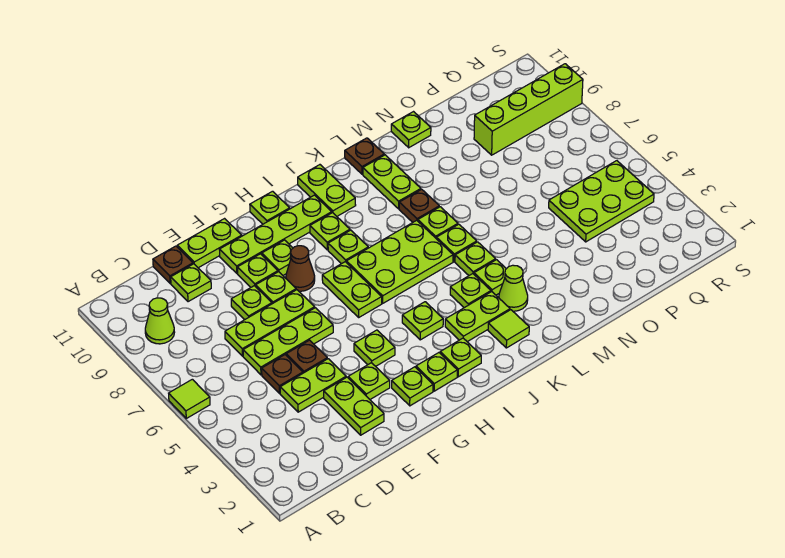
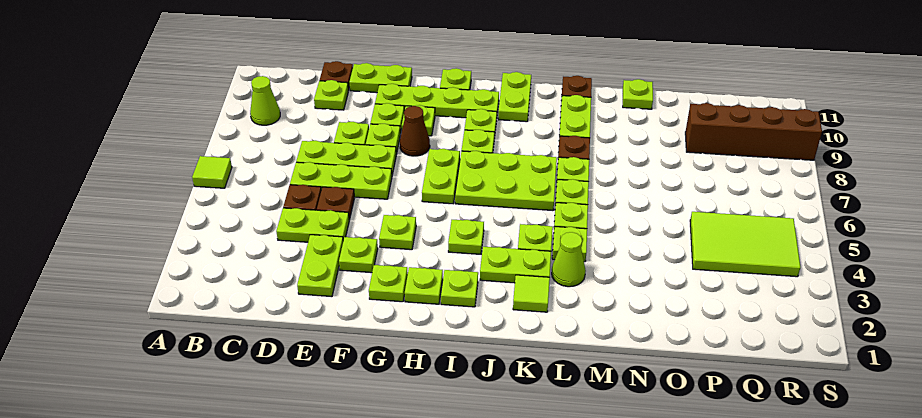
lime plate P4:R5 level 1 -> lime tile P4:R5 level 1
lime brick P9:S9 level 1 -> brown brick P9:S9 level 1

